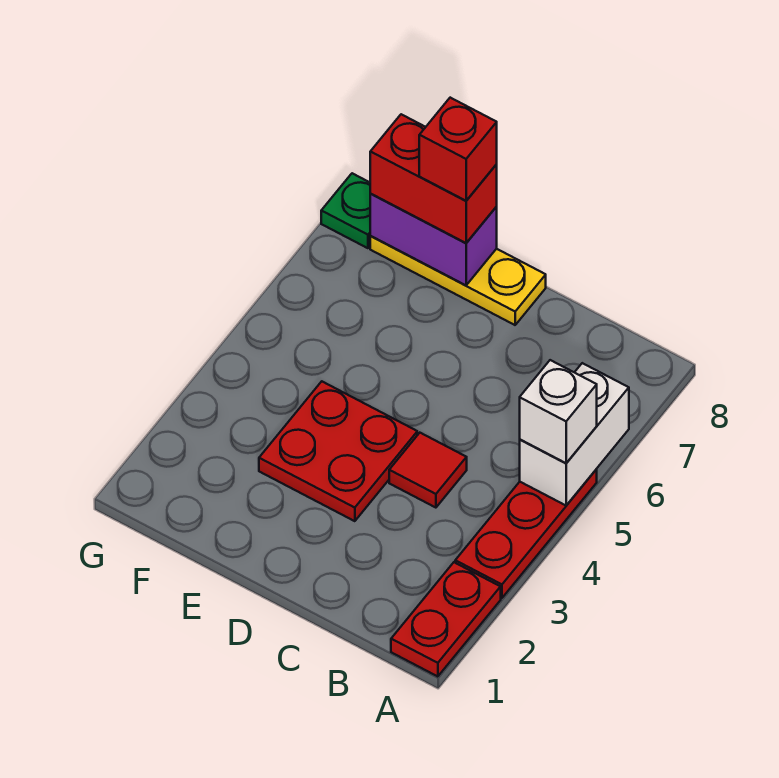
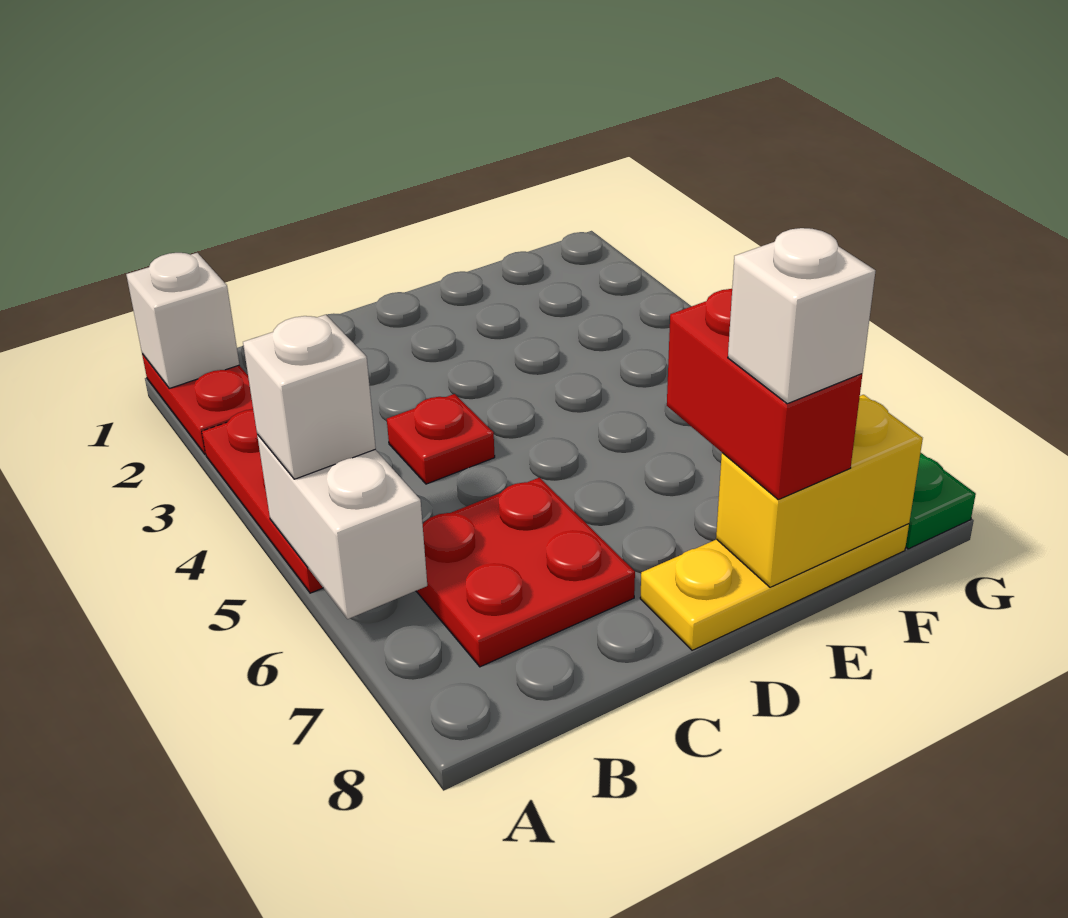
none -> white brick A1 level 2
red tile C4 level 1 -> red plate C4 level 1
red plate D3:E4 level 1 -> red plate B6:C7 level 1
purple brick E8:F8 level 2 -> yellow brick E8:F8 level 2
red brick E8:F8 level 3 -> red brick E7:E8 level 3
red brick E8 level 4 -> white brick E8 level 4

